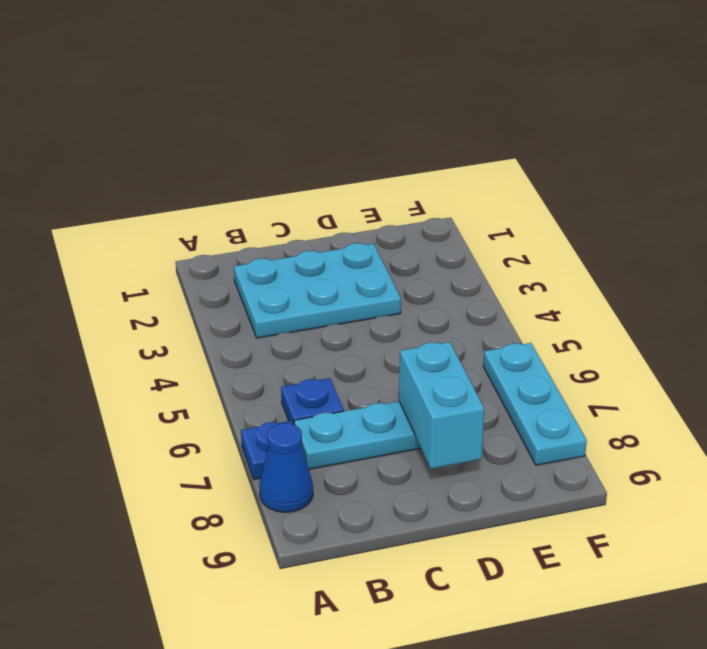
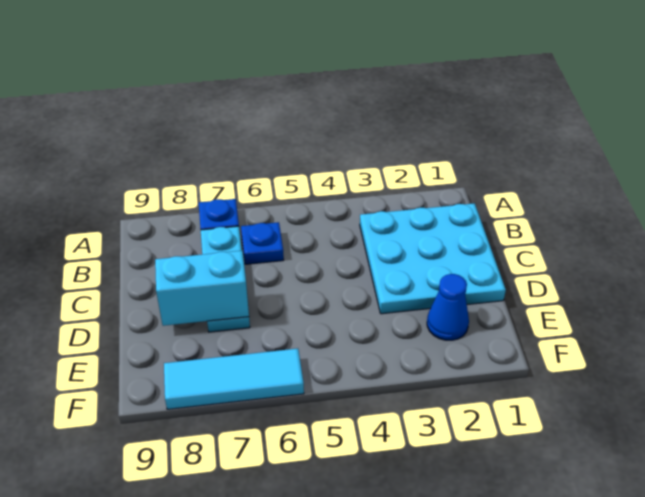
blue cone A8 level 1 -> blue cone E2 level 1
cyan plate B2:D3 level 1 -> cyan plate B1:D3 level 1
cyan plate F6:F8 level 1 -> cyan tile F6:F8 level 1

